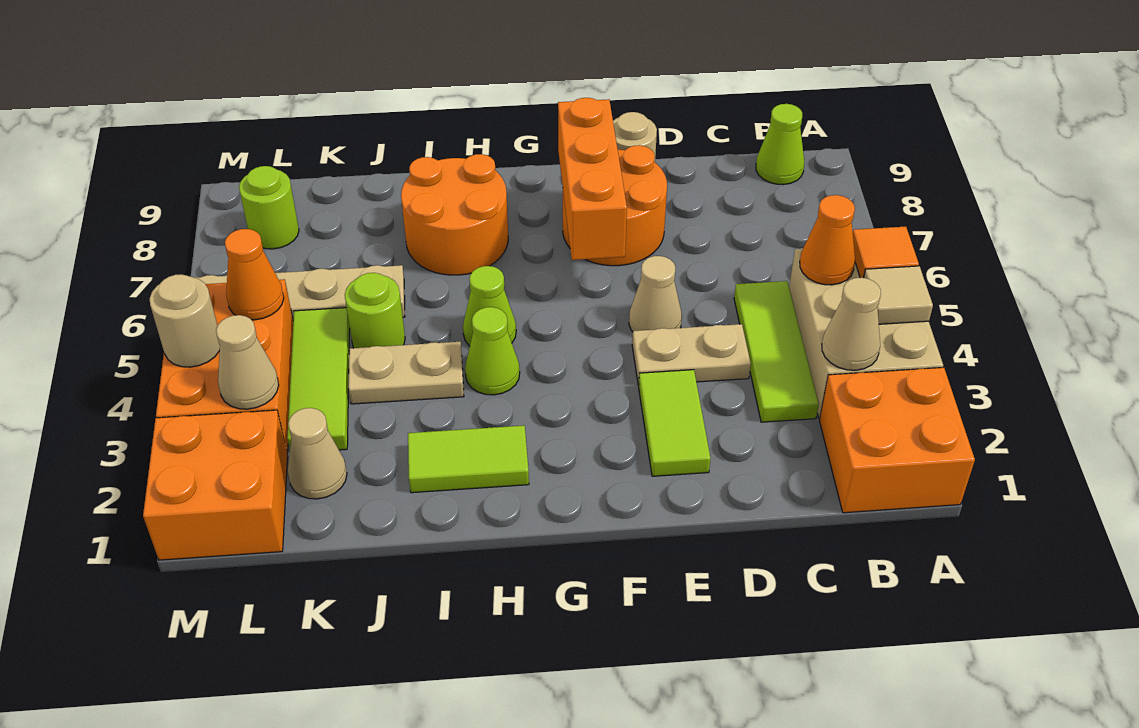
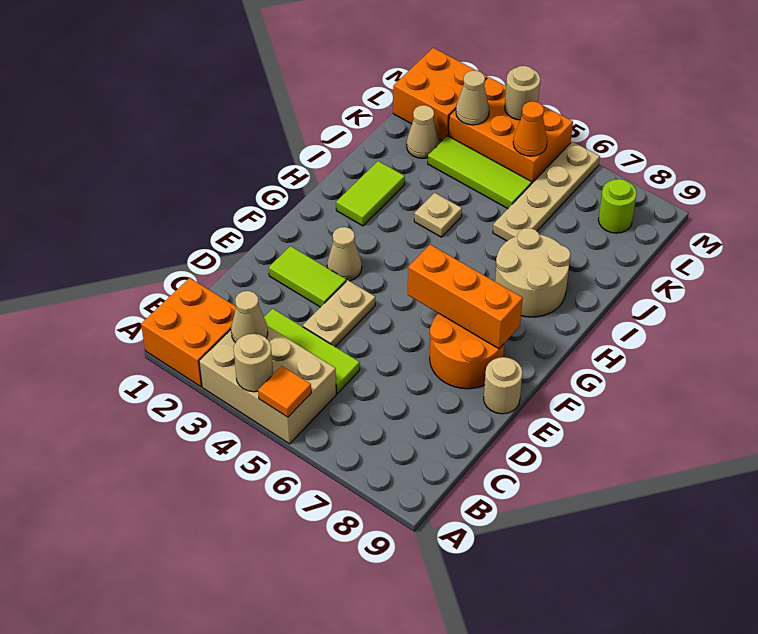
tan tile A4 level 2 -> tan round brick A4 level 2
orange cone B5 level 2 -> none
lime cone B9 level 1 -> none
tan cone E5 level 1 -> tan cone F3 level 1
lime cone H4 level 1 -> none
lime cone H5 level 1 -> none
orange round brick H7:I8 level 1 -> tan round brick H7:I8 level 1
tan plate I4:J4 level 1 -> tan plate I4 level 1
lime round brick J5 level 1 -> none

